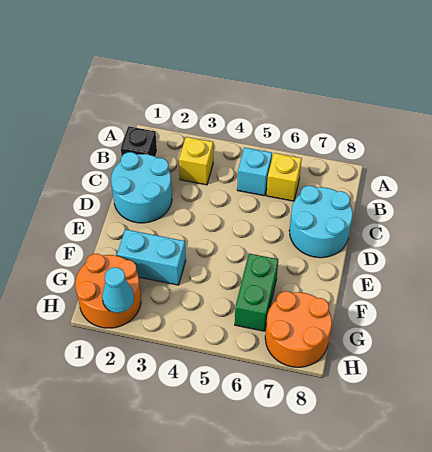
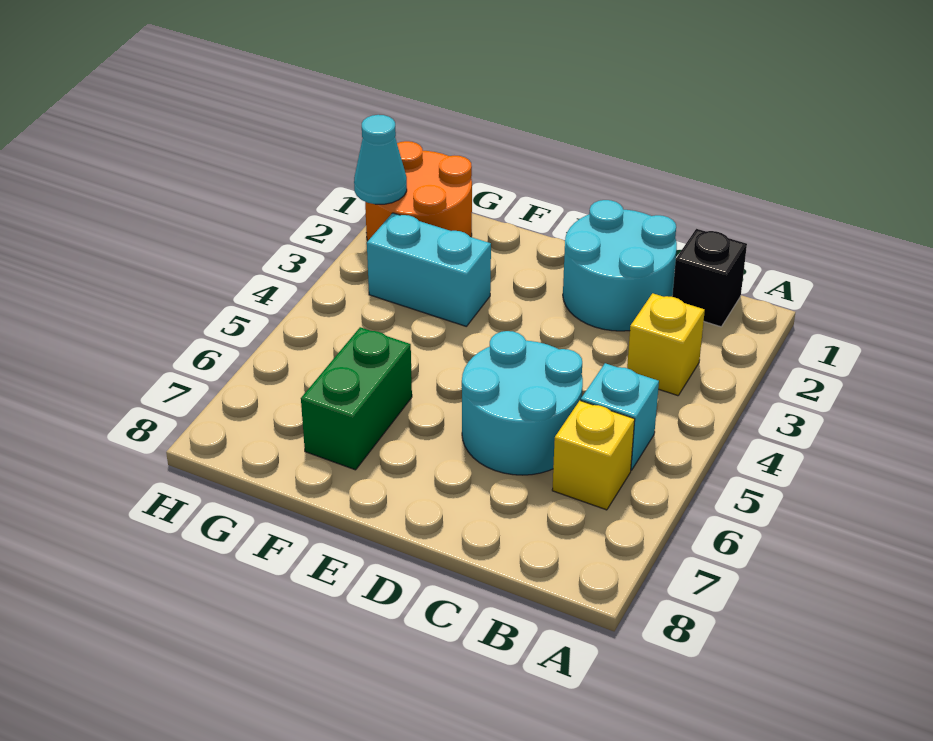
cyan round brick C7:D8 level 1 -> cyan round brick C5:D6 level 1
cyan brick F2:F3 level 1 -> cyan brick F3:G3 level 1
green brick F6:G6 level 1 -> green brick F6:F7 level 1
orange round brick G7:H8 level 1 -> none

